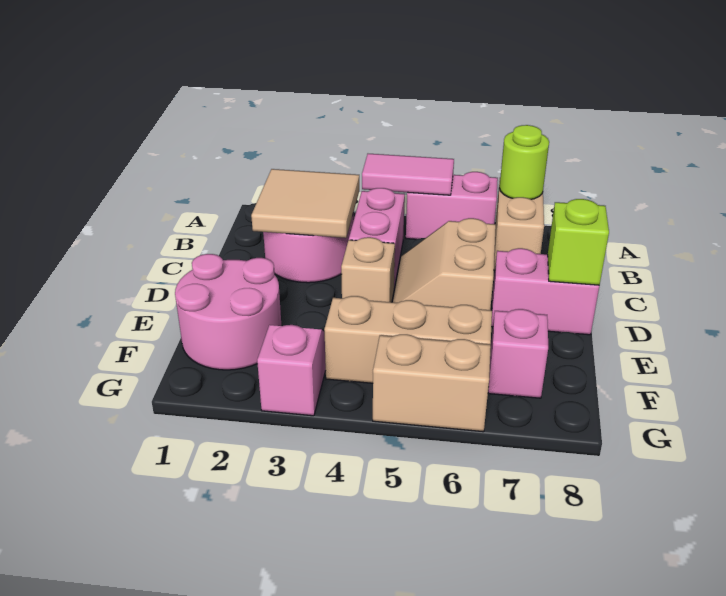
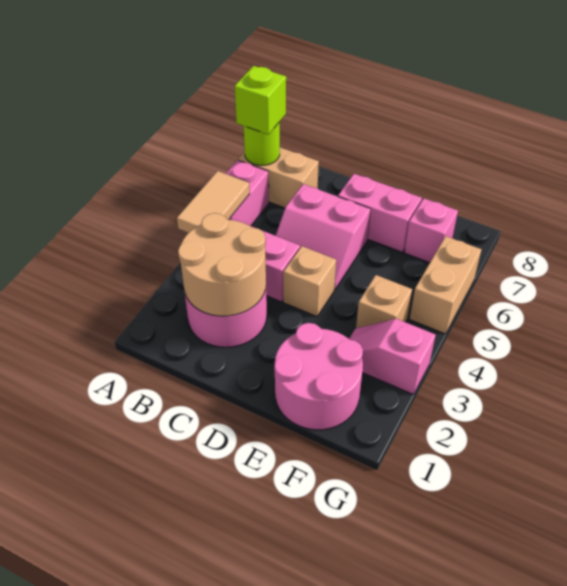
pink tile A4:A5 level 2 -> tan tile A4:A5 level 2
tan tile B2:C3 level 2 -> tan round brick B2:C3 level 2
tan slope C5:D6 level 1 top 6 -> pink slope C5:D6 level 1 top 6
pink brick D7:D8 level 1 -> pink brick D7:E7 level 1
lime brick D8 level 2 -> lime brick A7 level 3
tan brick F4:F6 level 1 -> tan brick F4 level 1

